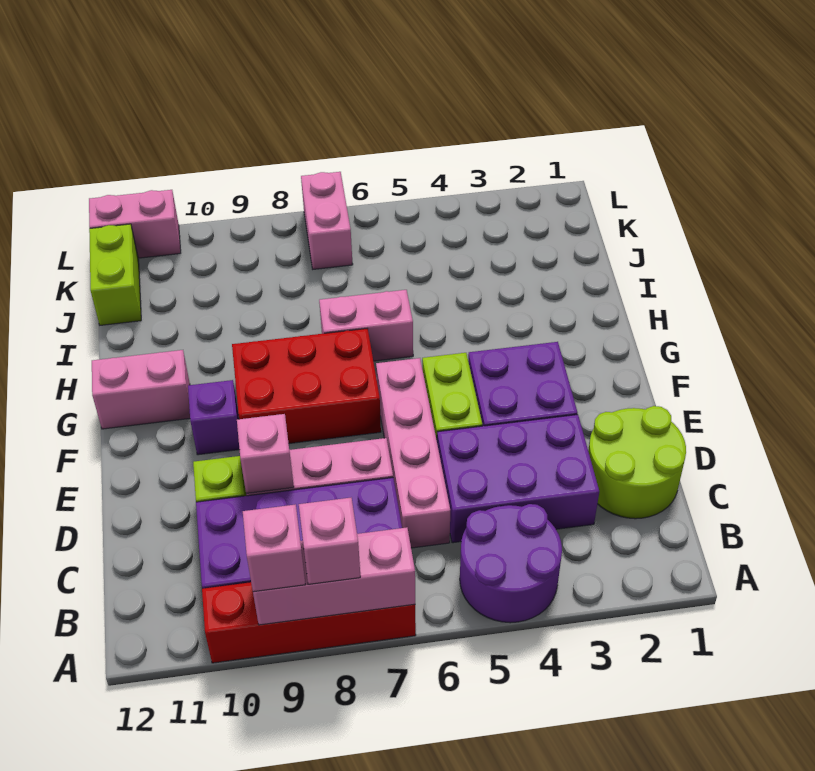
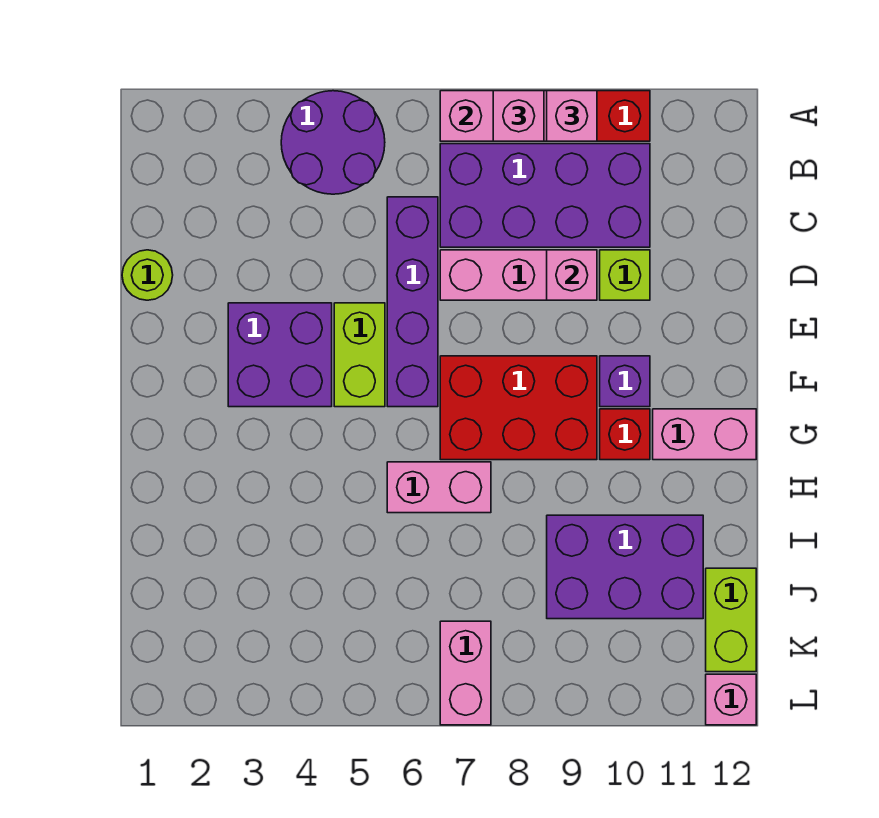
lime round brick C1:D2 level 1 -> lime round brick D1 level 1
purple brick C3:D5 level 1 -> purple brick I9:J11 level 1
pink brick C6:F6 level 1 -> purple brick C6:F6 level 1
none -> red brick G10 level 1
pink brick L11:L12 level 1 -> pink brick L12 level 1

